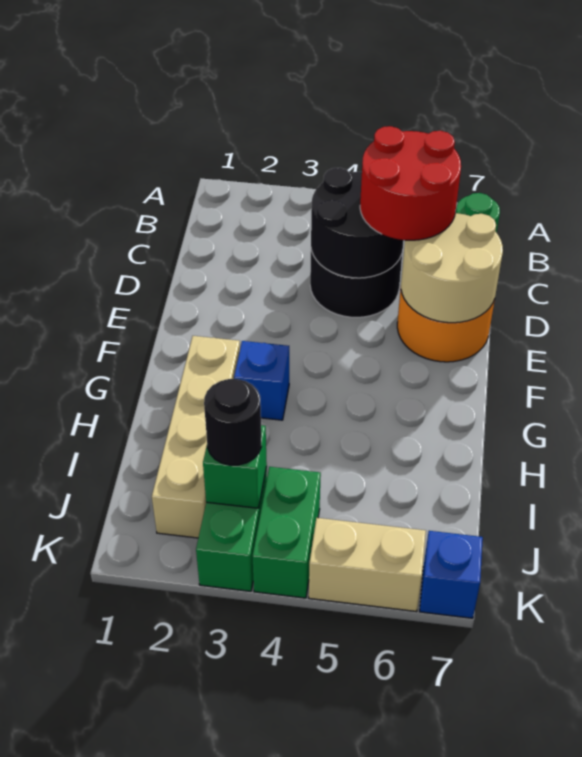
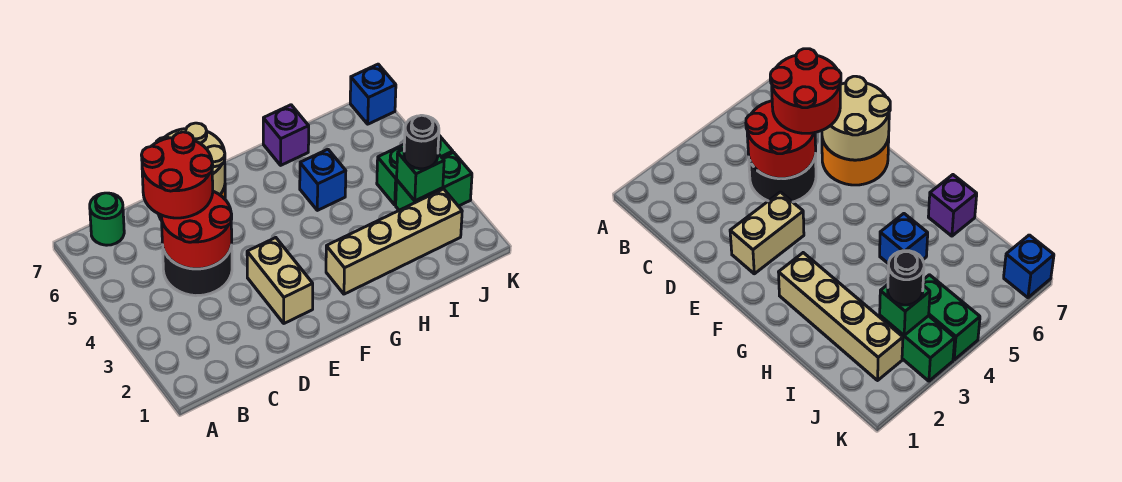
black round brick C4:D5 level 2 -> red round brick C4:D5 level 2
blue brick G3 level 1 -> blue brick H5 level 1
none -> purple brick H7 level 1
tan brick K5:K6 level 1 -> tan brick E2:E3 level 1

